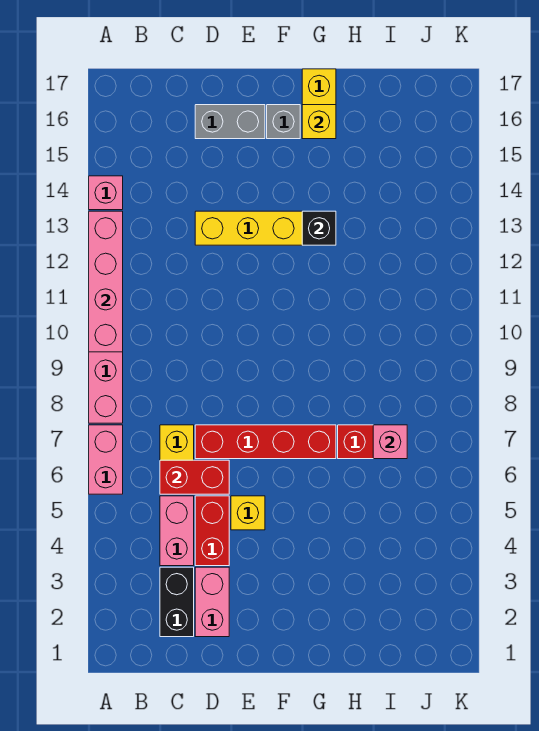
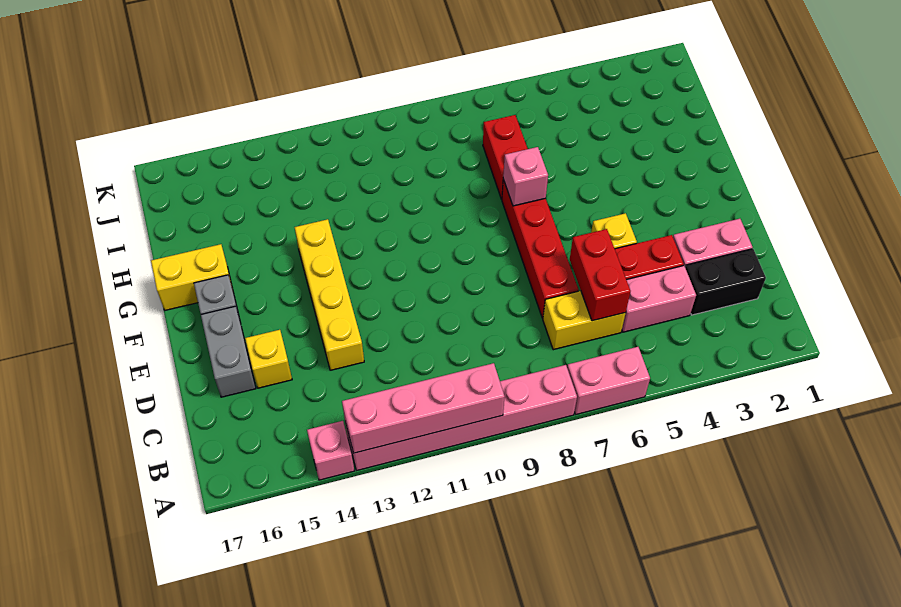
black brick G13 level 2 -> none
yellow brick G16 level 2 -> yellow brick D15 level 1
pink brick I7 level 2 -> pink brick G7 level 2

